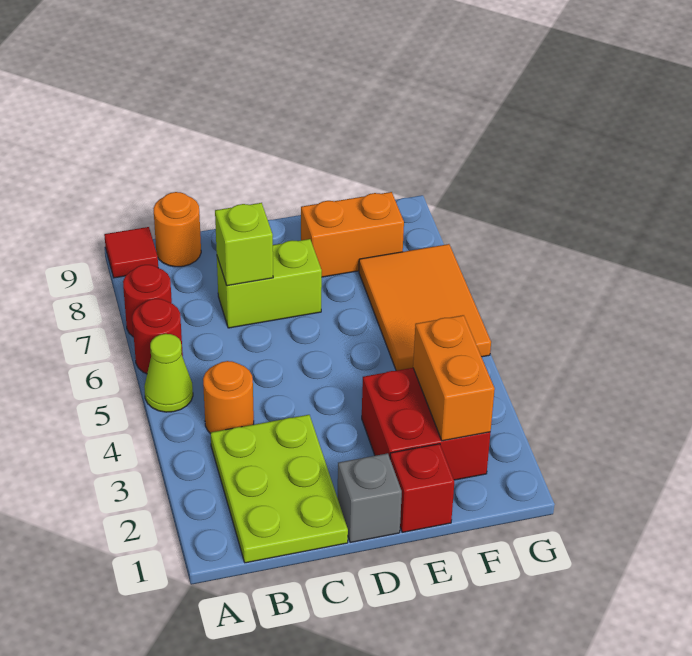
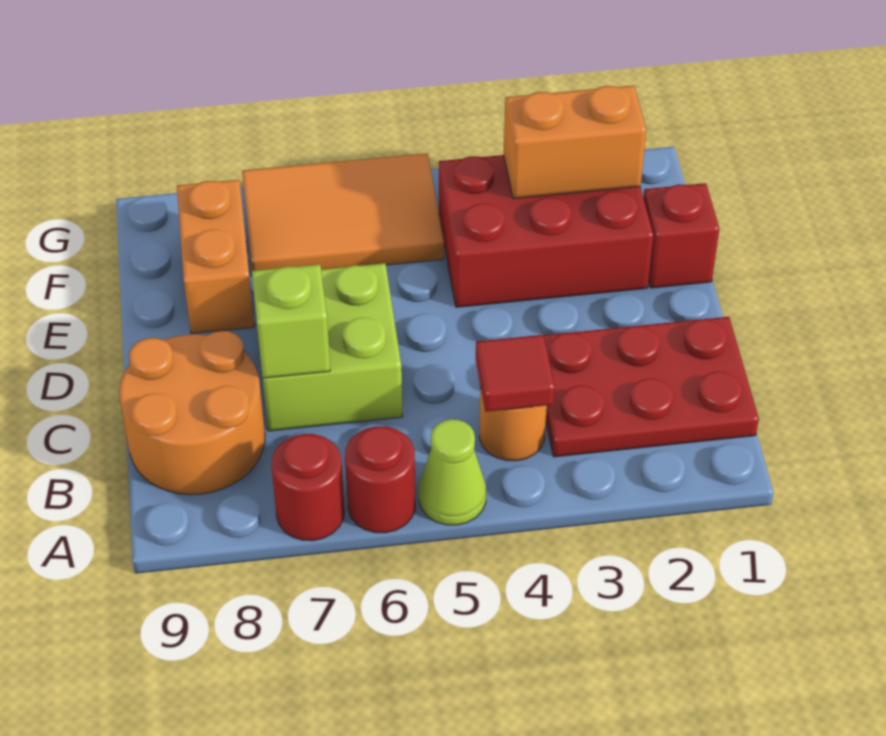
red tile A9 level 1 -> red tile B4 level 2
lime plate B1:C3 level 1 -> red plate B1:C3 level 1
orange round brick B9 level 1 -> orange round brick B8:C9 level 1
lime brick C7:D7 level 1 -> lime brick C6:D7 level 1
grey brick D1 level 1 -> none
red brick E2:F3 level 1 -> red brick E2:F4 level 1

